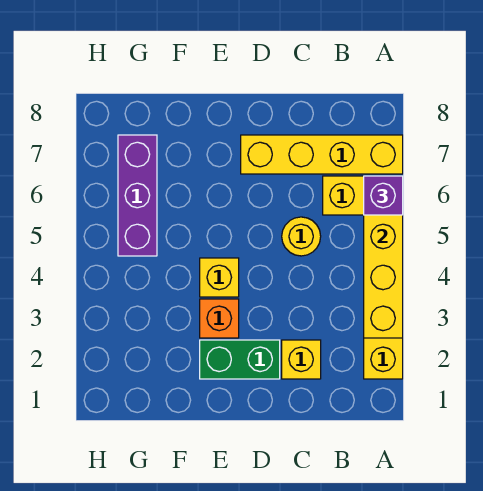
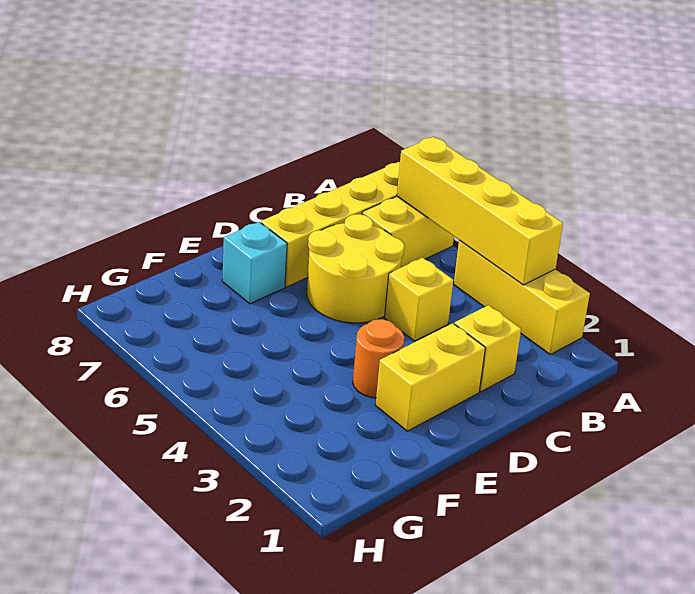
purple brick A6 level 3 -> none
yellow round brick C5 level 1 -> yellow round brick C5:D6 level 1
green brick D2:E2 level 1 -> yellow brick D2:E2 level 1
orange brick E3 level 1 -> orange round brick E3 level 1
yellow brick E4 level 1 -> yellow brick C4 level 1
none -> cyan brick E7 level 1
purple brick G5:G7 level 1 -> none

